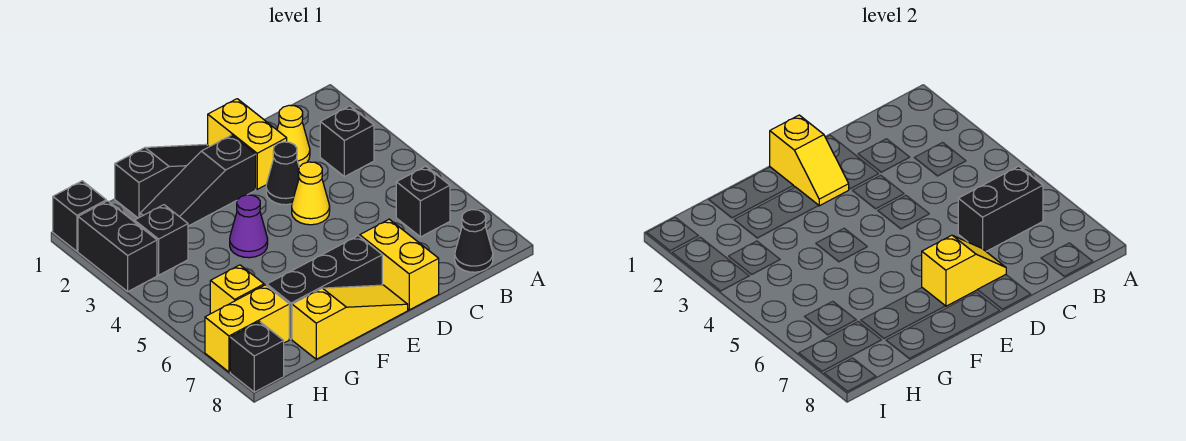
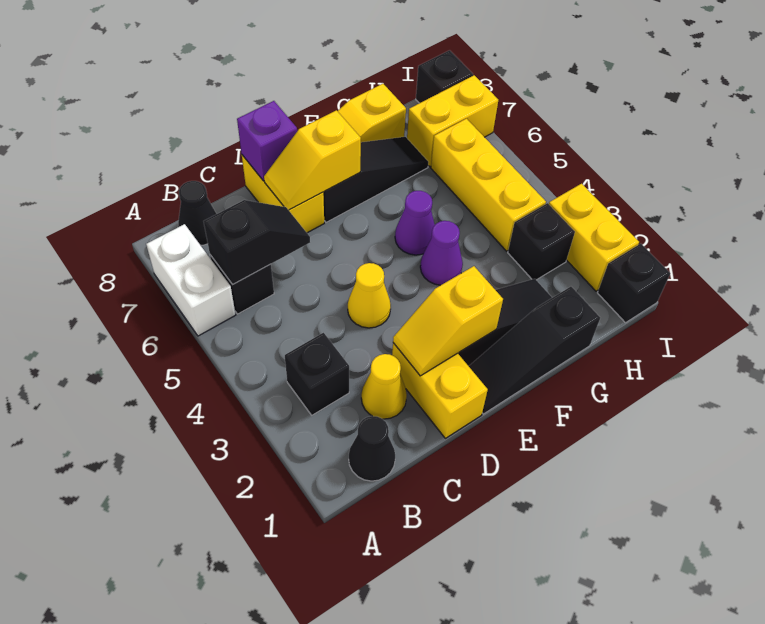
none -> white brick A6:A7 level 1
black brick B6:C6 level 2 -> black slope B6:C6 level 2 top B
black cone D3 level 1 -> black cone B1 level 1
none -> purple brick D8 level 2
yellow slope E1:E2 level 2 top 1 -> yellow slope D2:E2 level 2 top E
black brick E7:G7 level 1 -> black slope E7:G7 level 1 top E
none -> purple cone F5 level 1
yellow brick H6 level 1 -> yellow brick H4:H6 level 1
black brick I2:I3 level 1 -> yellow brick I2:I3 level 1

